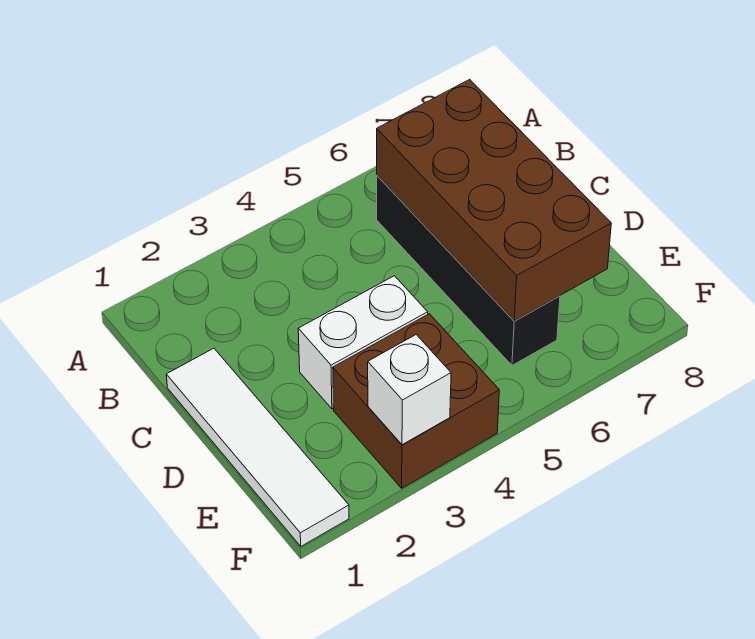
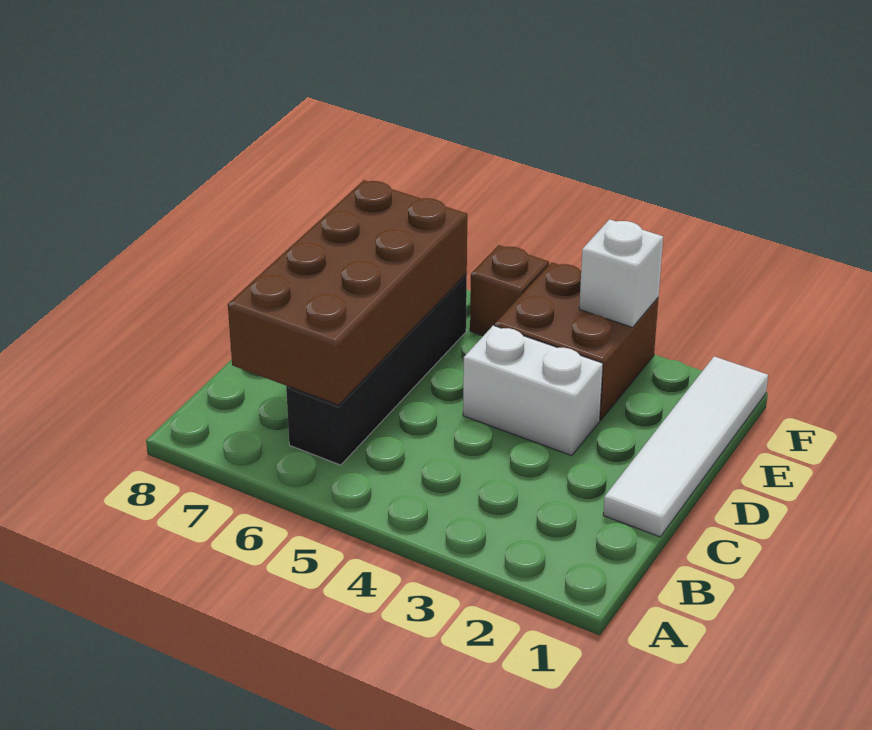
none -> brown brick F5 level 1

